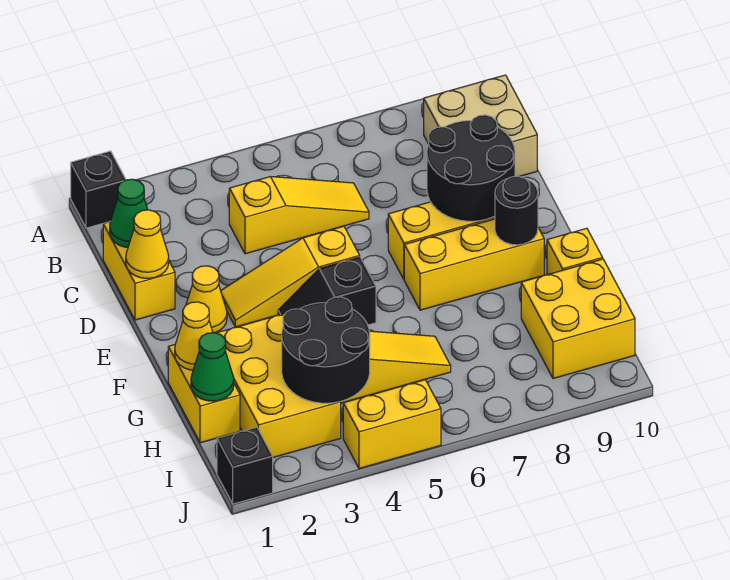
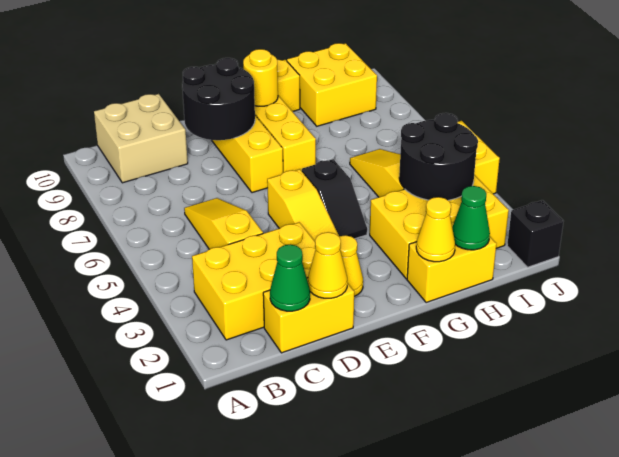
black brick A1 level 1 -> none
none -> yellow brick B2:D3 level 1
black round brick F9 level 2 -> yellow round brick F9 level 2

